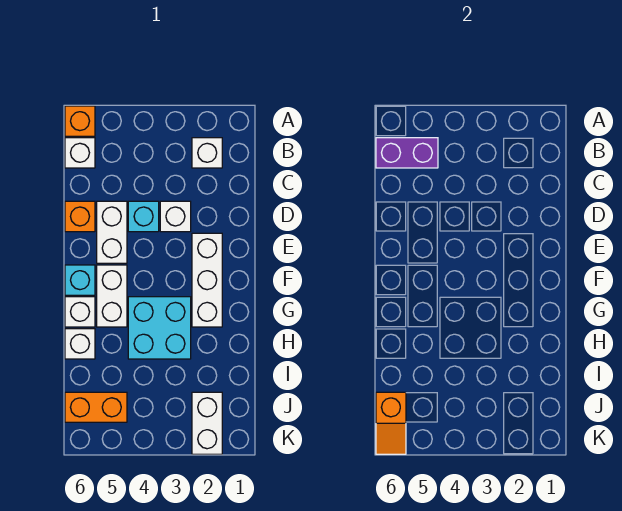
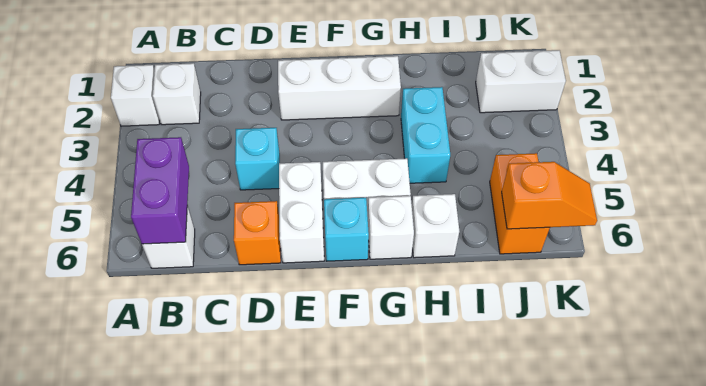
orange brick A6 level 1 -> none
white brick D3 level 1 -> white brick A2 level 1
white brick D5:E5 level 1 -> white brick E5:E6 level 1
cyan brick G3:H4 level 1 -> cyan brick H3:H4 level 1

